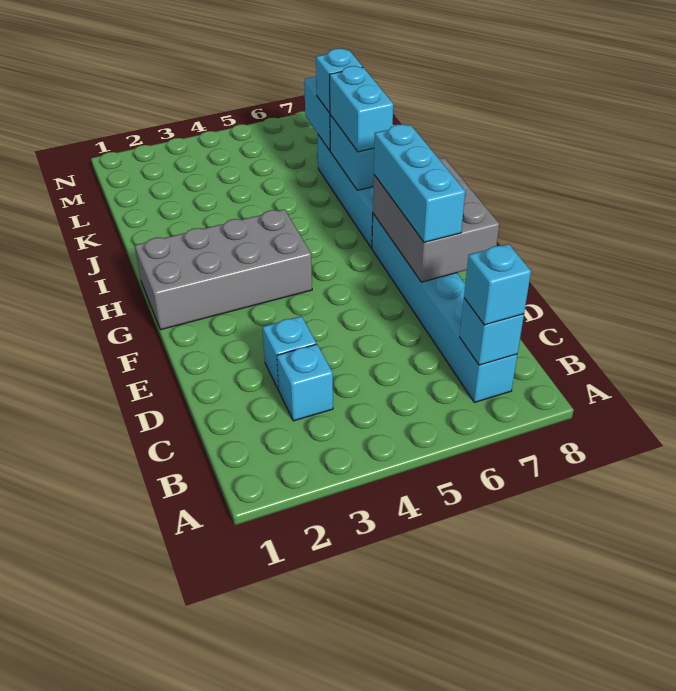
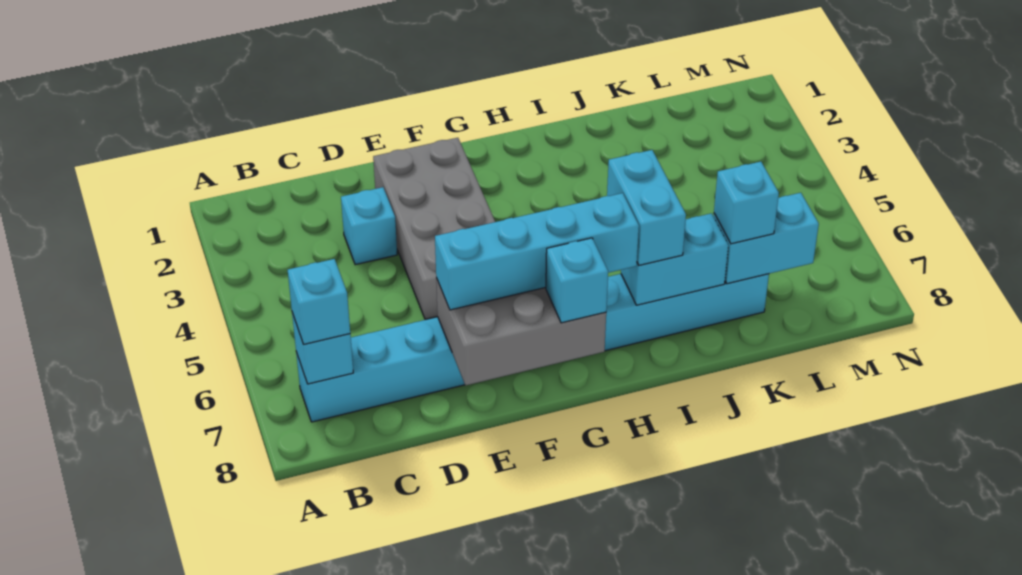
cyan brick C3 level 1 -> cyan brick G8 level 3
cyan brick E7:G7 level 3 -> cyan brick E7:H7 level 3
grey brick G1:H4 level 1 -> grey brick E2:F5 level 1
cyan brick I7:J7 level 3 -> cyan brick I6:I7 level 3

